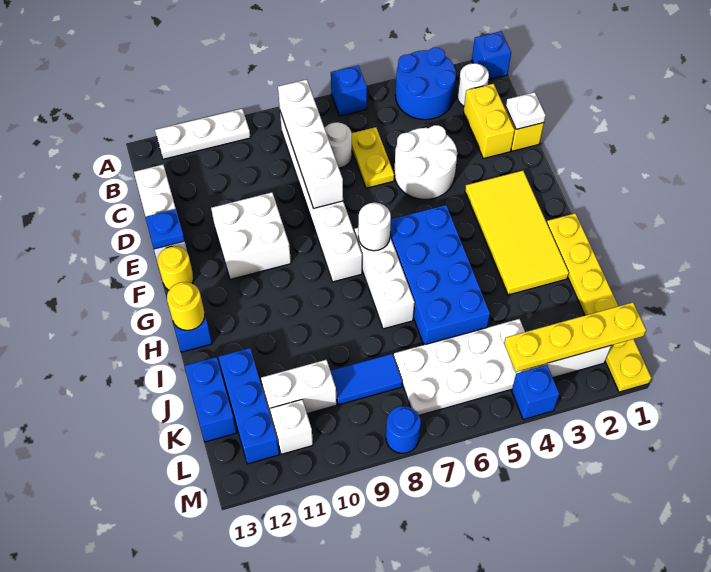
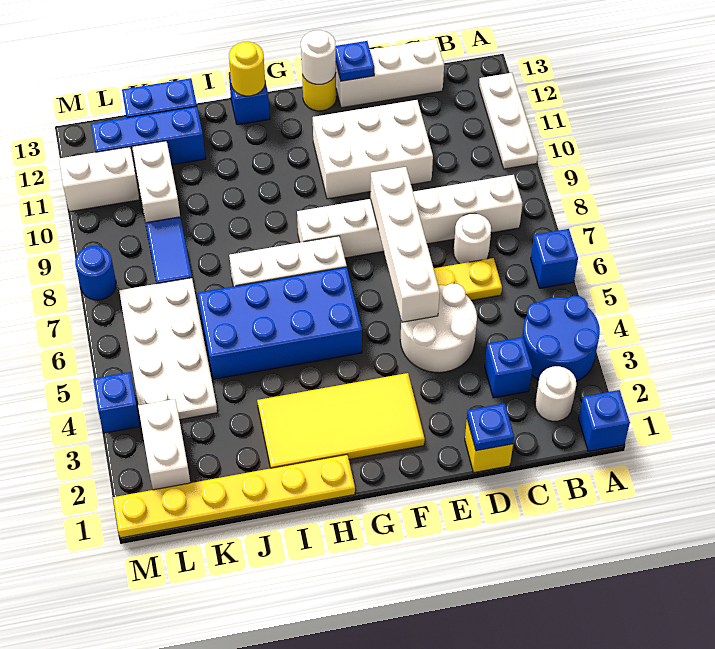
white brick B8:E8 level 2 -> white brick E5:E8 level 2
yellow brick C2:D2 level 1 -> none
none -> blue brick C3 level 1
white plate D1 level 2 -> blue plate D1 level 2
white brick E10:F11 level 1 -> white brick D10:F11 level 1
white round brick G7 level 2 -> white round brick F13 level 2
yellow plate L1:L4 level 2 -> none
white brick L11 level 1 -> white brick L11:M11 level 1

